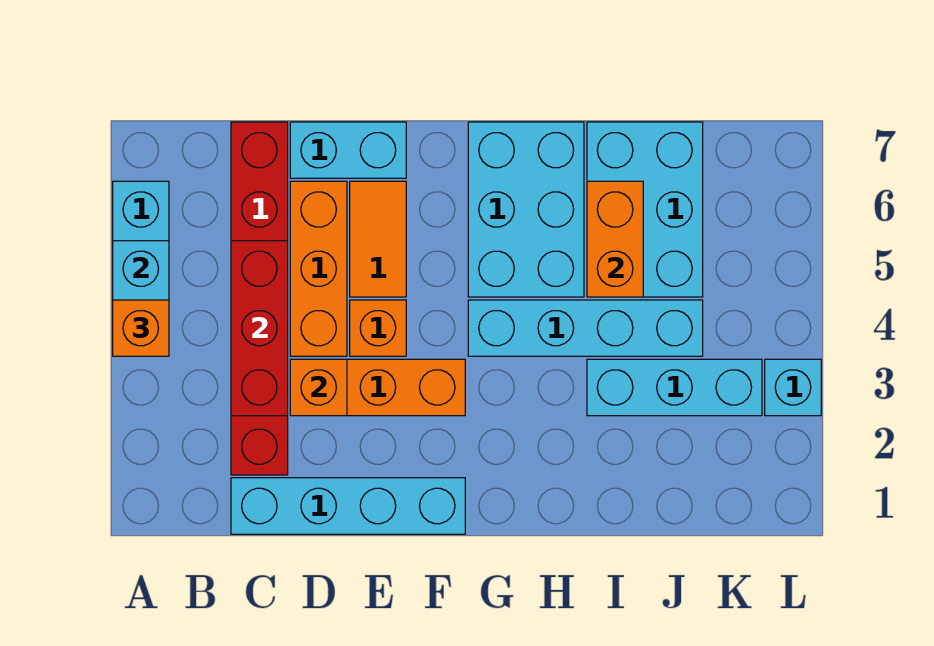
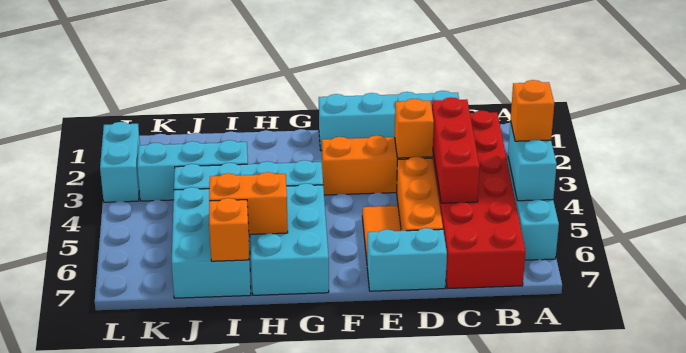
red brick C2:C7 level 1 -> red brick B2:C7 level 1
orange brick E4 level 1 -> orange brick I7 level 2
orange brick I5:I6 level 2 -> orange brick H6:I6 level 2
cyan brick L3 level 1 -> cyan brick L2:L3 level 1

